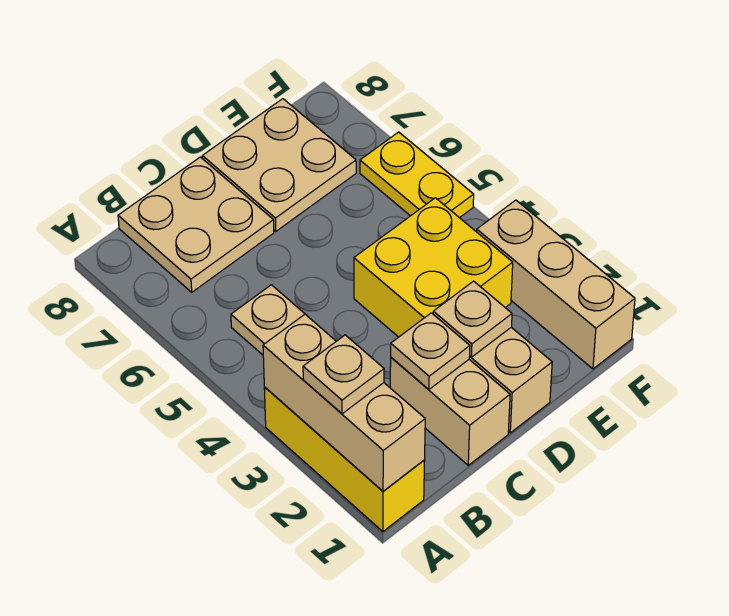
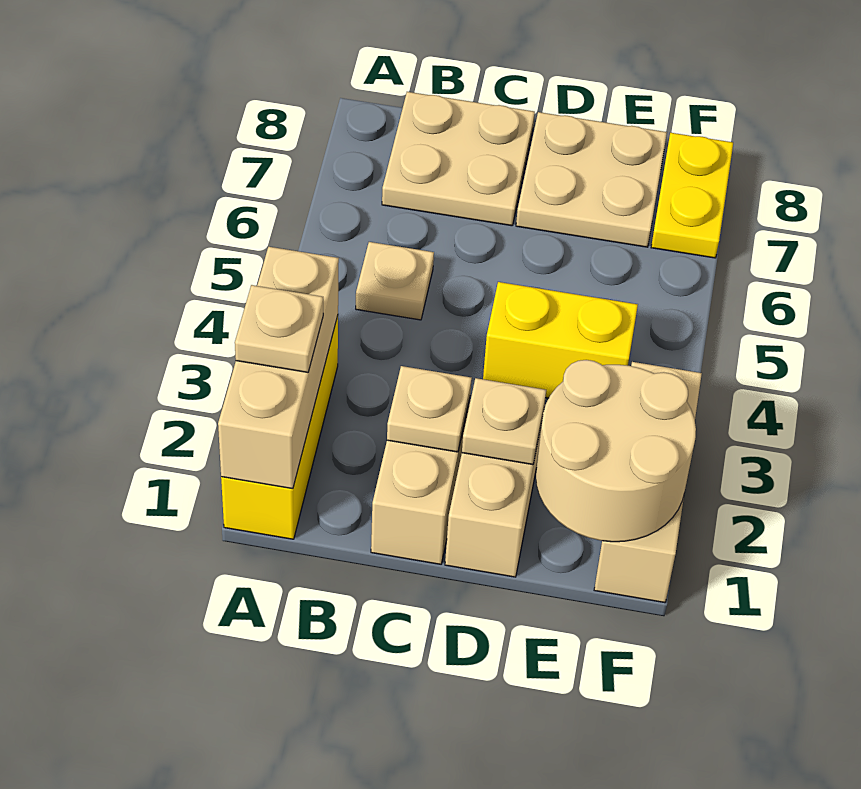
yellow brick D3:E4 level 1 -> yellow brick D4:E4 level 1
none -> tan round brick E1:F2 level 2
yellow plate F5:F6 level 1 -> yellow plate F7:F8 level 1

